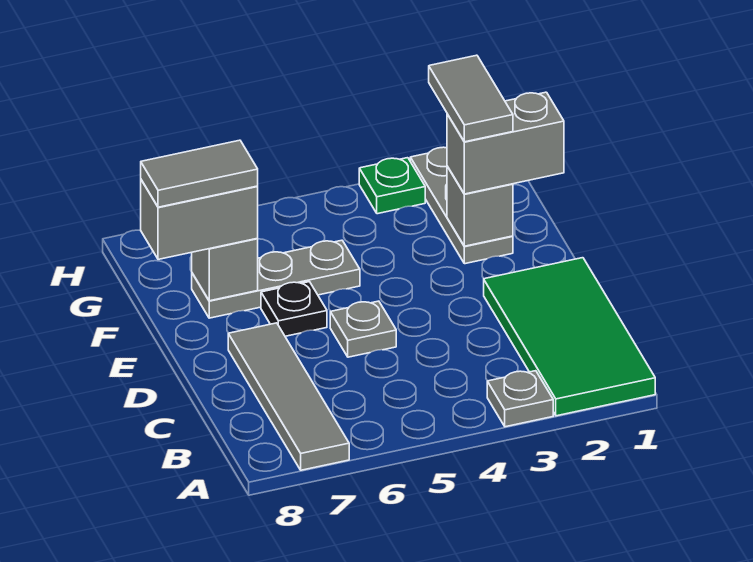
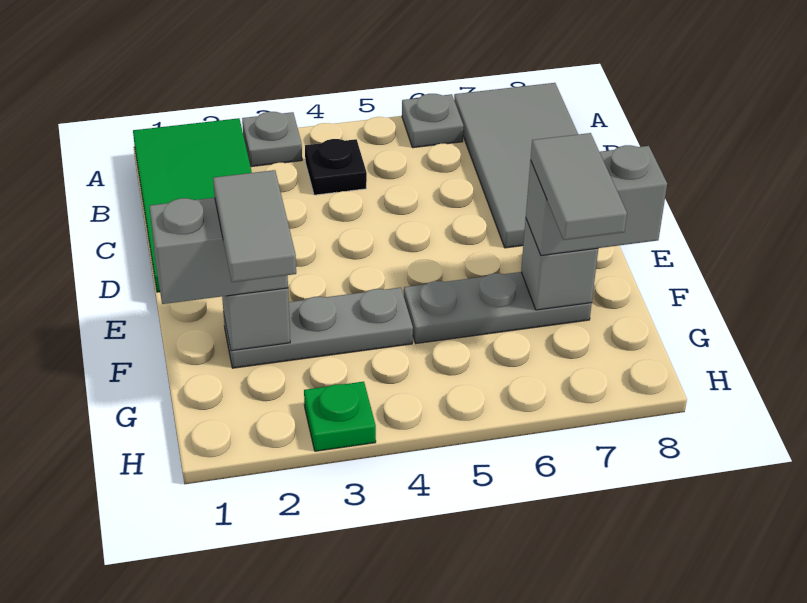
grey tile A7:D7 level 1 -> grey tile A7:D8 level 1
grey plate D5 level 1 -> grey plate A6 level 1
black plate E6 level 1 -> black plate B4 level 1
grey plate F2:H2 level 1 -> grey plate F2:F4 level 1
grey tile F7:F8 level 4 -> grey tile F7:G7 level 4

